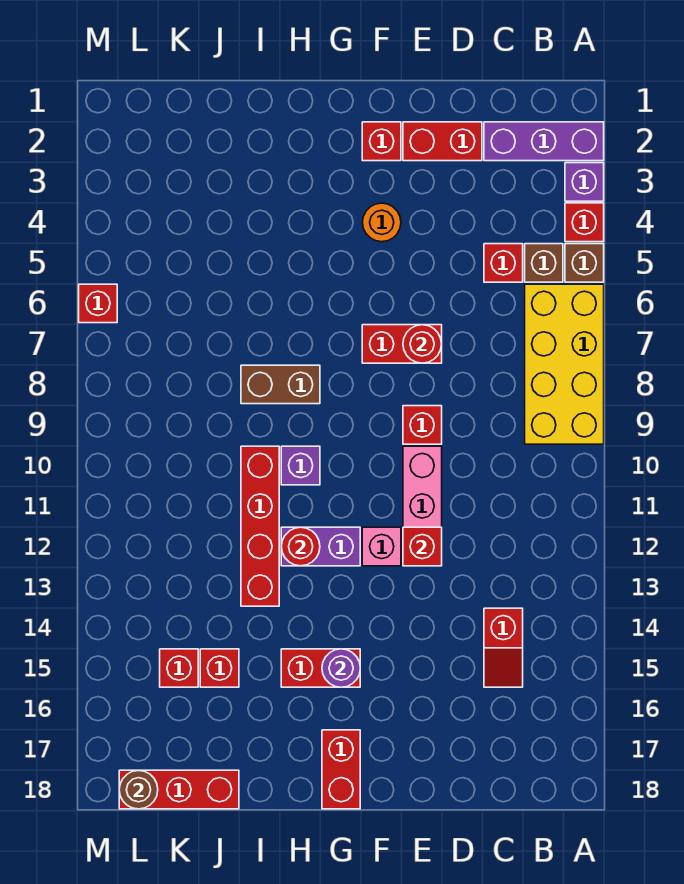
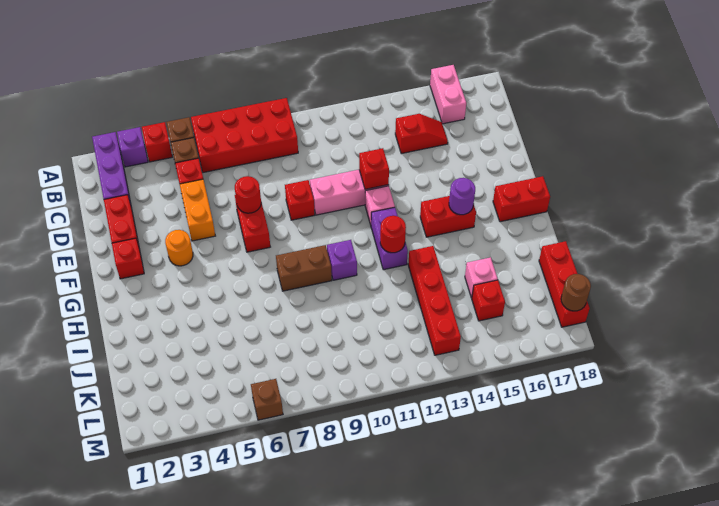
yellow brick A6:B9 level 1 -> red brick A6:B9 level 1
none -> pink brick A16:B16 level 1
none -> orange brick D5:E5 level 1
red brick G15:H15 level 1 -> red brick G14:G15 level 1
brown brick H8:I8 level 1 -> brown brick H8:H9 level 1
red brick I10:I13 level 1 -> red brick I13:L13 level 1
red brick J15 level 1 -> pink brick J15 level 1
red brick M6 level 1 -> brown brick M6 level 1

